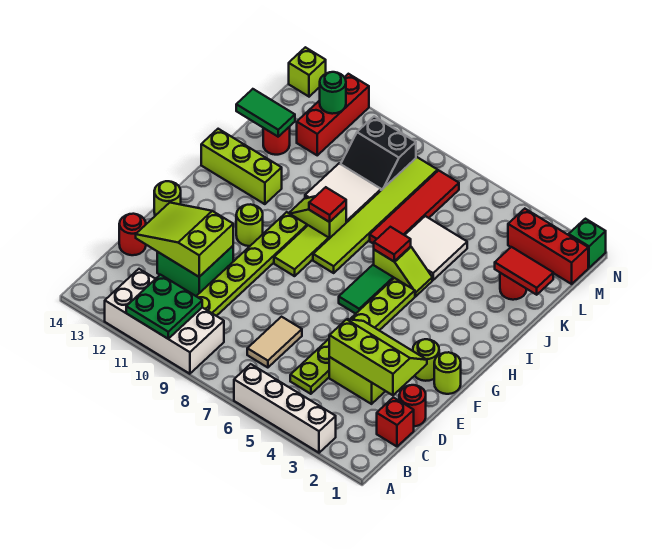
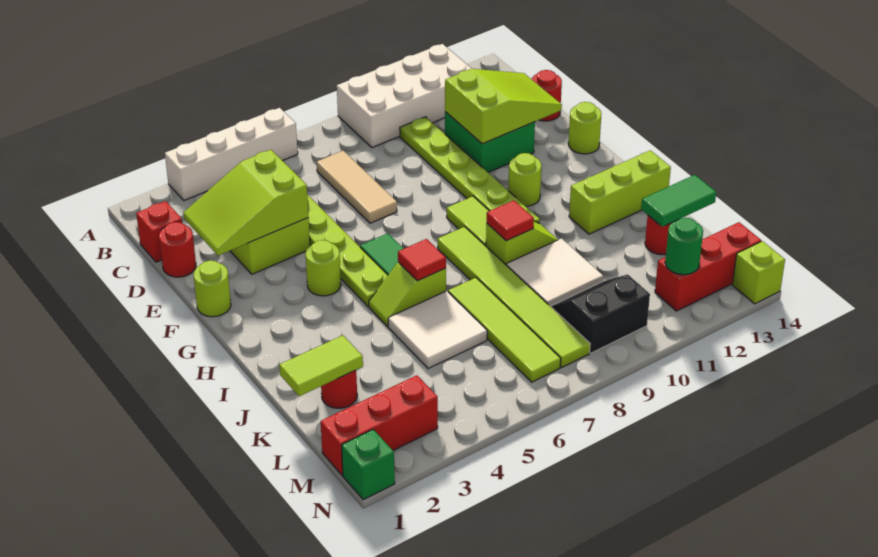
green plate A10:B11 level 2 -> none
tan tile C7:D7 level 1 -> tan tile C7:E7 level 1
lime slope D2:E4 level 2 top D -> lime slope D2:E4 level 2 top 4
lime round brick F2 level 1 -> lime round brick G4 level 1
red tile J7:M7 level 1 -> lime tile J7:M7 level 1
red tile K1:K2 level 2 -> lime tile K1:K2 level 2
red brick L12:N12 level 1 -> red brick M12:M14 level 1

